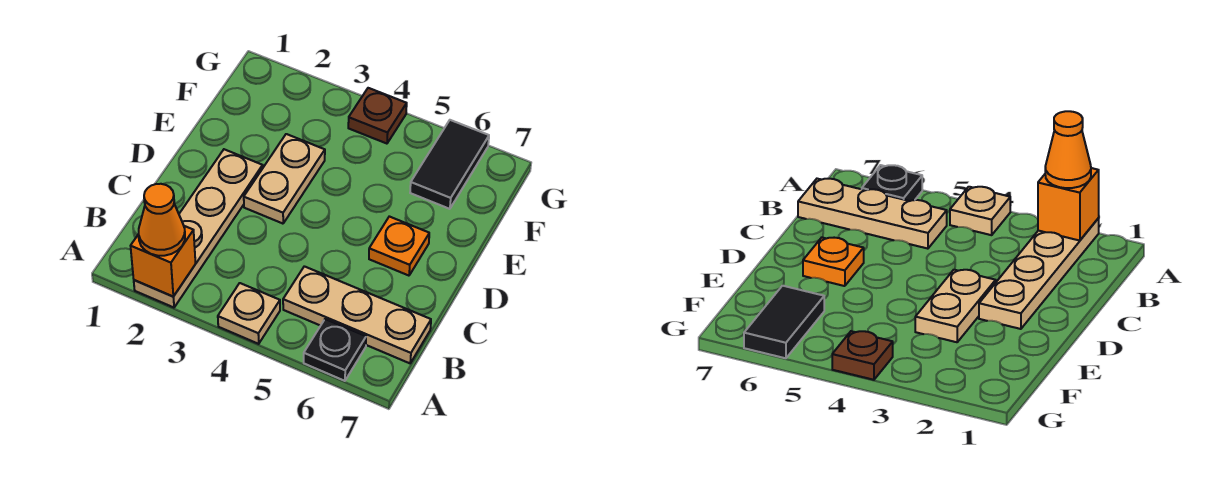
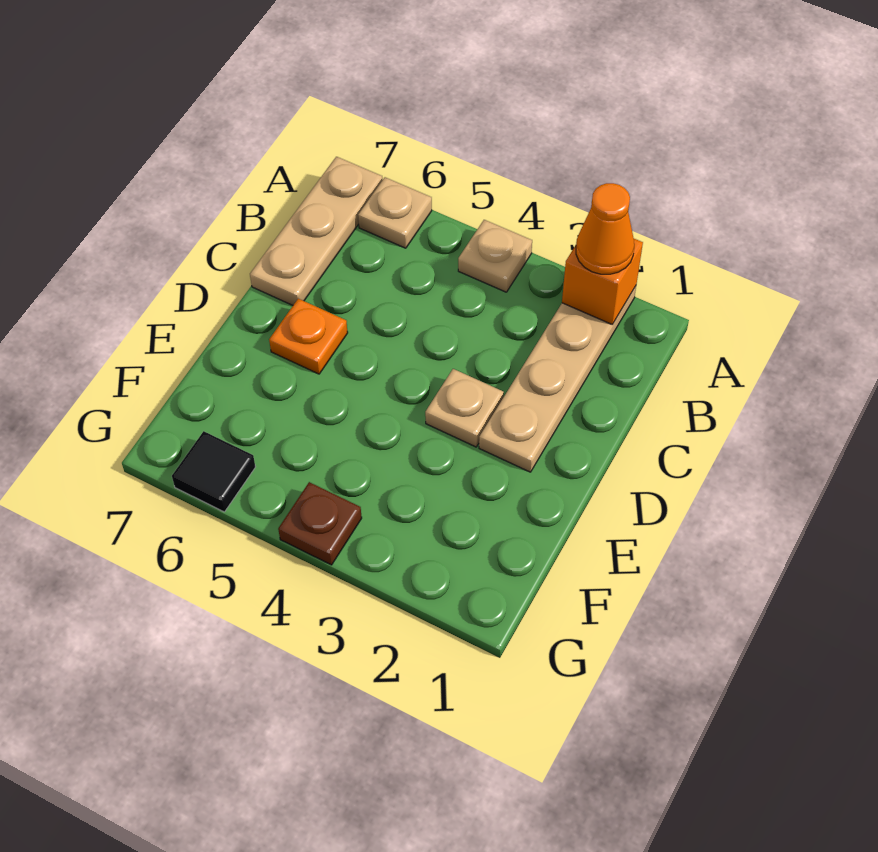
black plate A6 level 1 -> tan plate A6 level 1
tan plate B5:B7 level 1 -> tan plate A7:C7 level 1
tan plate D3:E3 level 1 -> tan plate D3 level 1
black tile F6:G6 level 1 -> black tile G6 level 1

